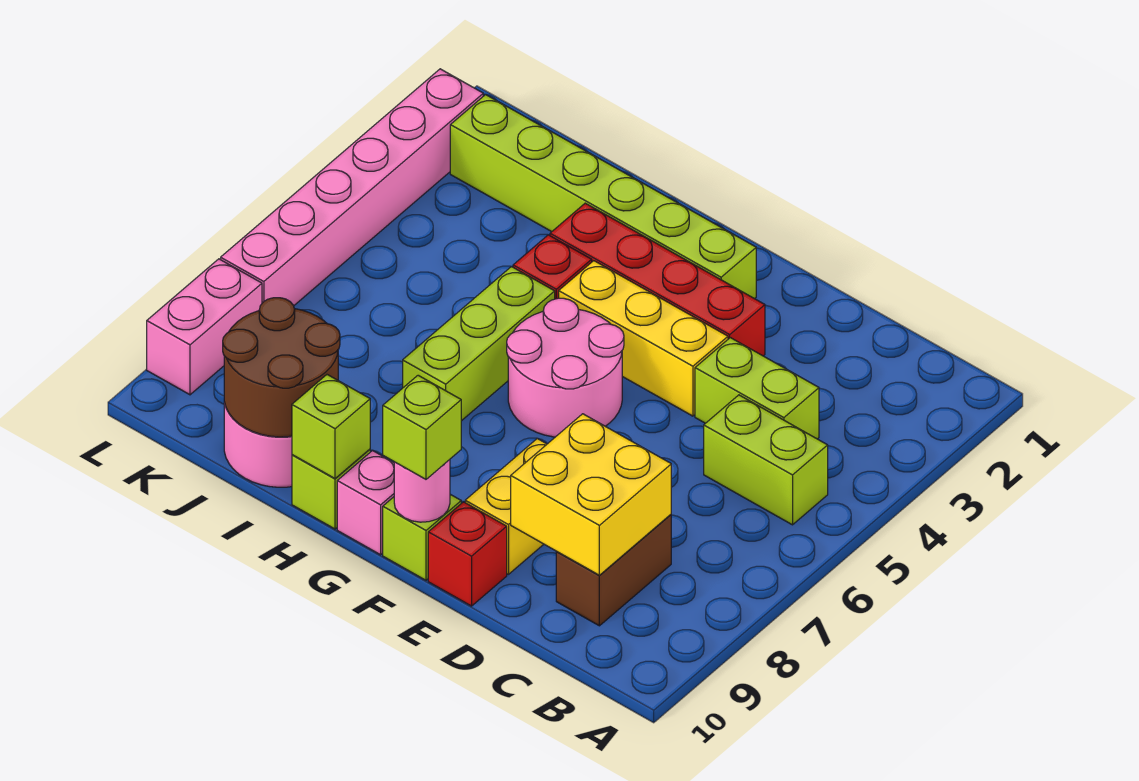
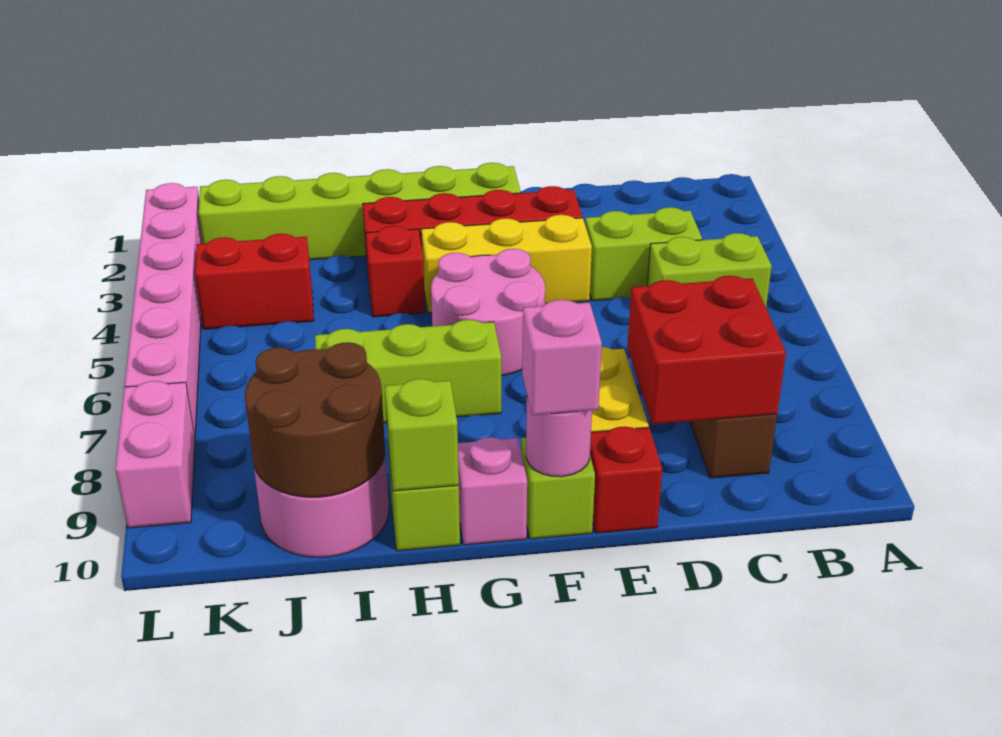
yellow brick C8:D9 level 2 -> red brick C8:D9 level 2
lime brick F10 level 3 -> pink brick F10 level 3
lime brick H5:H7 level 1 -> lime brick G7:I7 level 1
none -> red brick J4:K4 level 1

